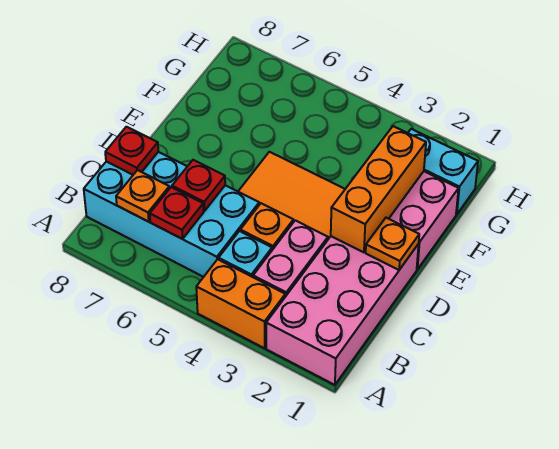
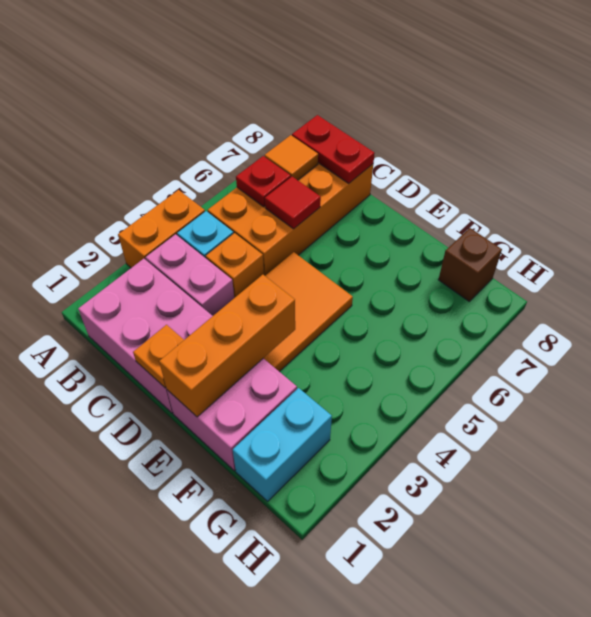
pink brick A1:D2 level 1 -> pink brick B1:D2 level 1
cyan brick B5:C8 level 1 -> orange brick B5:C8 level 1
orange plate B7 level 2 -> orange tile B7 level 2
red plate C6 level 2 -> red tile C6 level 2
red plate C8 level 2 -> red plate B8:C8 level 2
orange brick D2:F2 level 2 -> orange brick E1:E3 level 2
none -> brown brick G8 level 1

